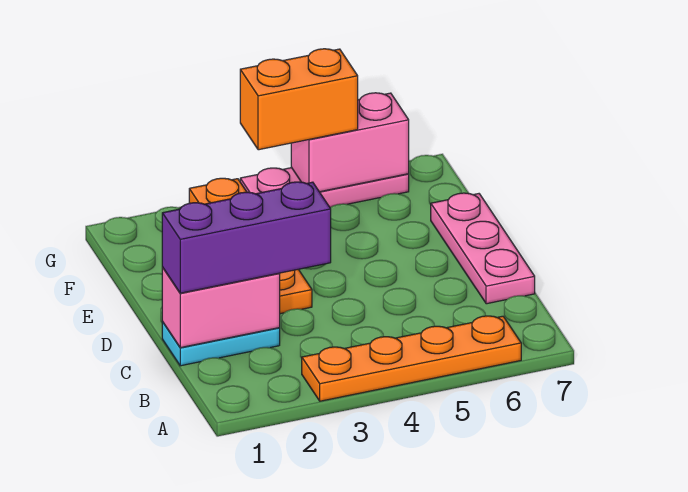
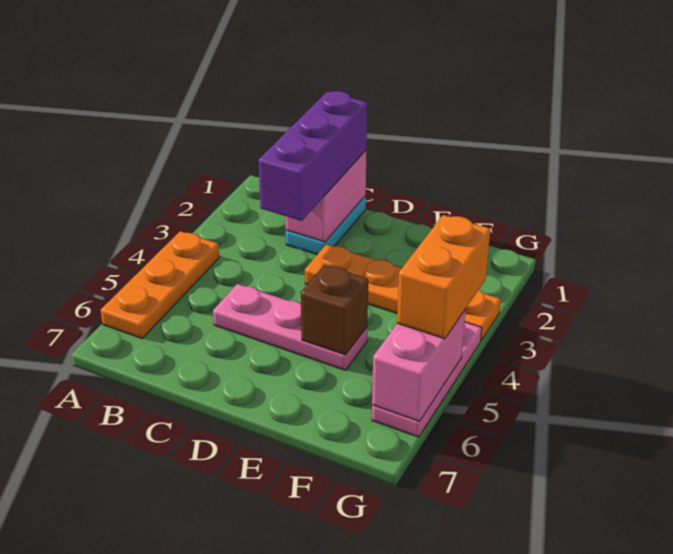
orange plate A3:A6 level 1 -> orange plate A4:A6 level 1
pink plate C7:E7 level 1 -> pink plate C5:E5 level 1
none -> brown brick E5 level 2

